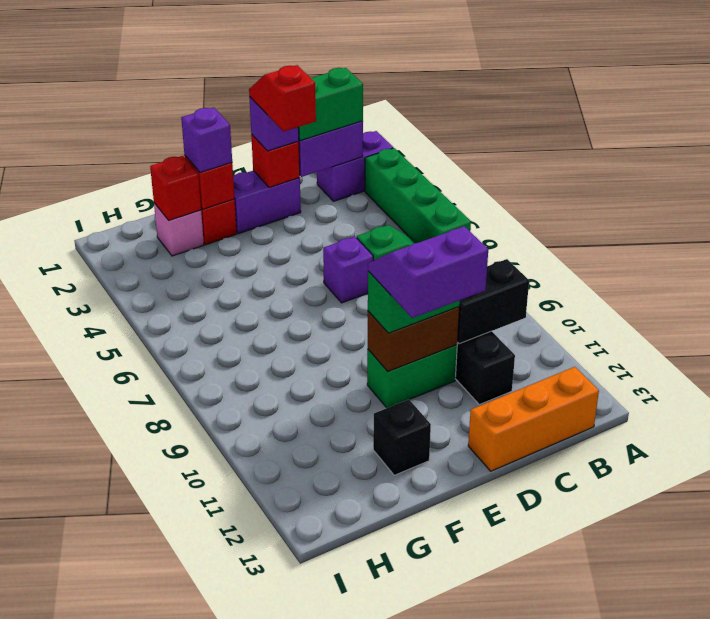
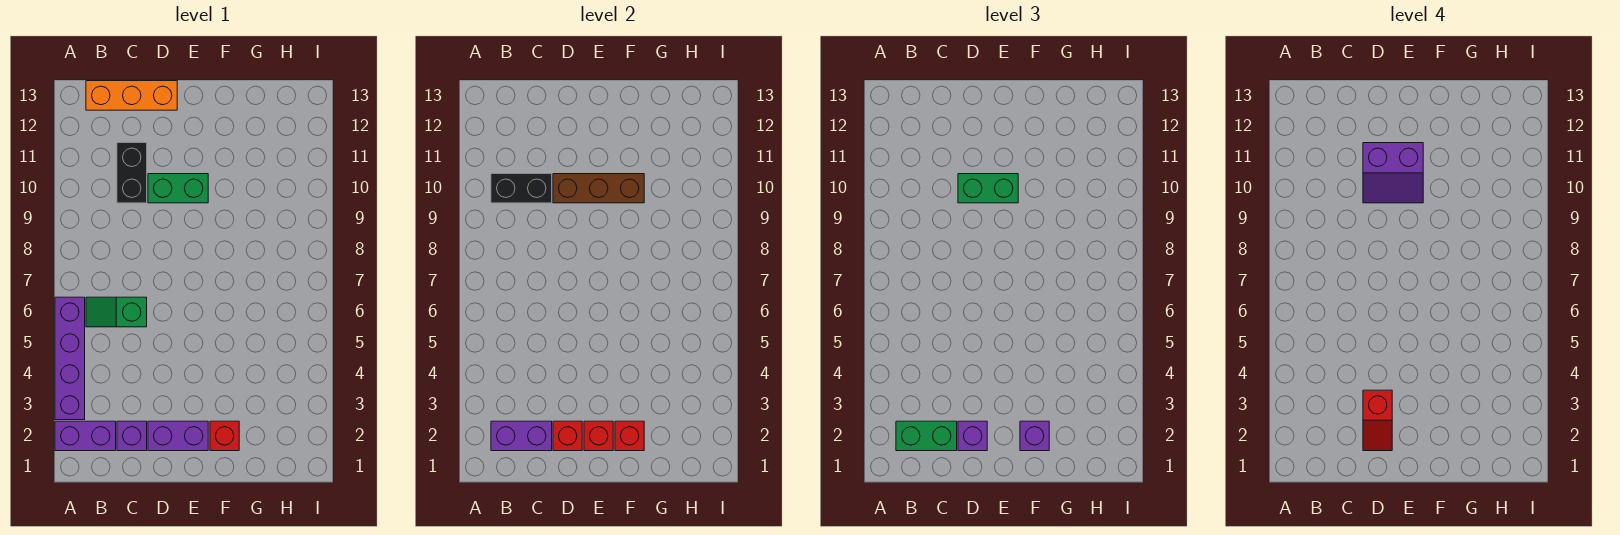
green brick A3:A6 level 1 -> purple brick A3:A6 level 1
purple brick D6 level 1 -> purple brick C2 level 1
brown brick D10:E10 level 2 -> brown brick D10:F10 level 2
black brick F12 level 1 -> none
pink brick G2 level 1 -> none
red brick G2 level 2 -> red brick E2 level 2

